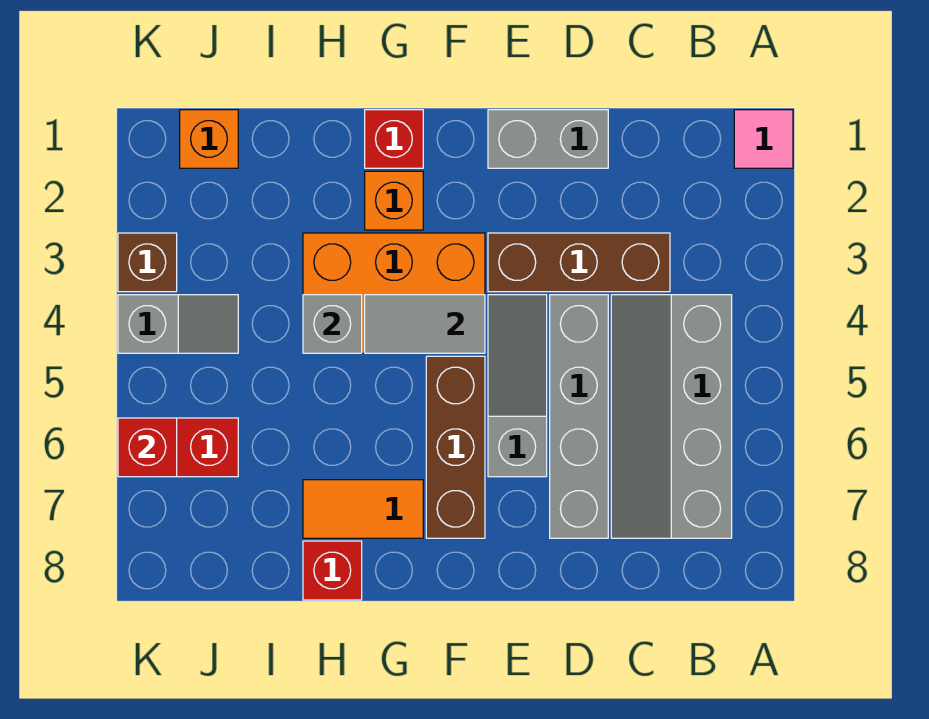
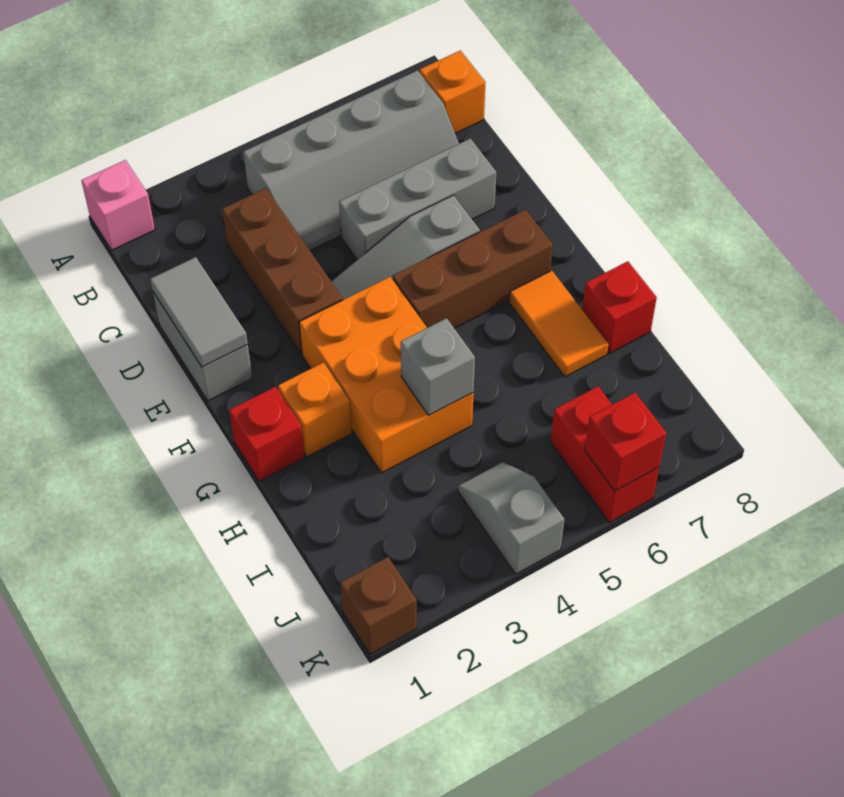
pink tile A1 level 1 -> pink brick A1 level 1
grey brick D4:D7 level 1 -> grey brick D5:D7 level 1
grey tile F4:G4 level 2 -> grey tile D1:E1 level 2
orange brick J1 level 1 -> orange brick B8 level 1
brown brick K3 level 1 -> brown brick K1 level 1

